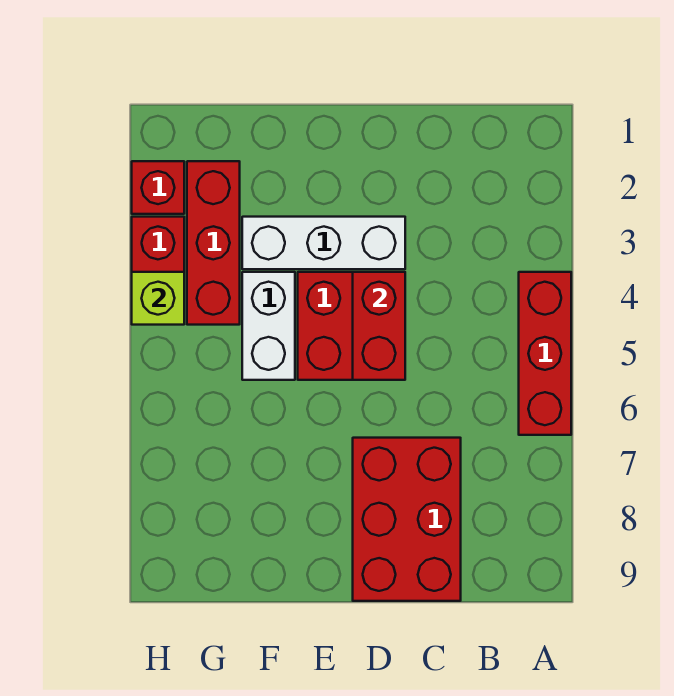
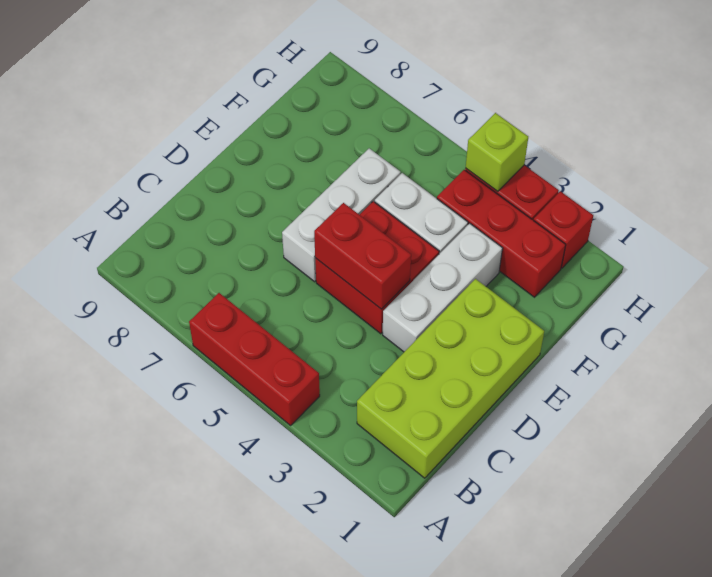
none -> lime brick B1:E2 level 1
red brick C7:D9 level 1 -> none
none -> white brick D6:F6 level 1

